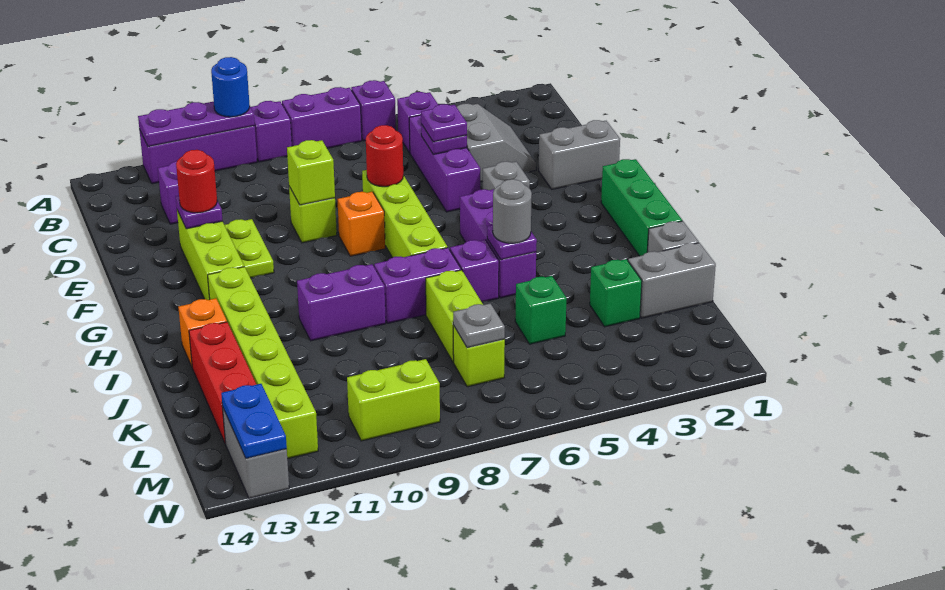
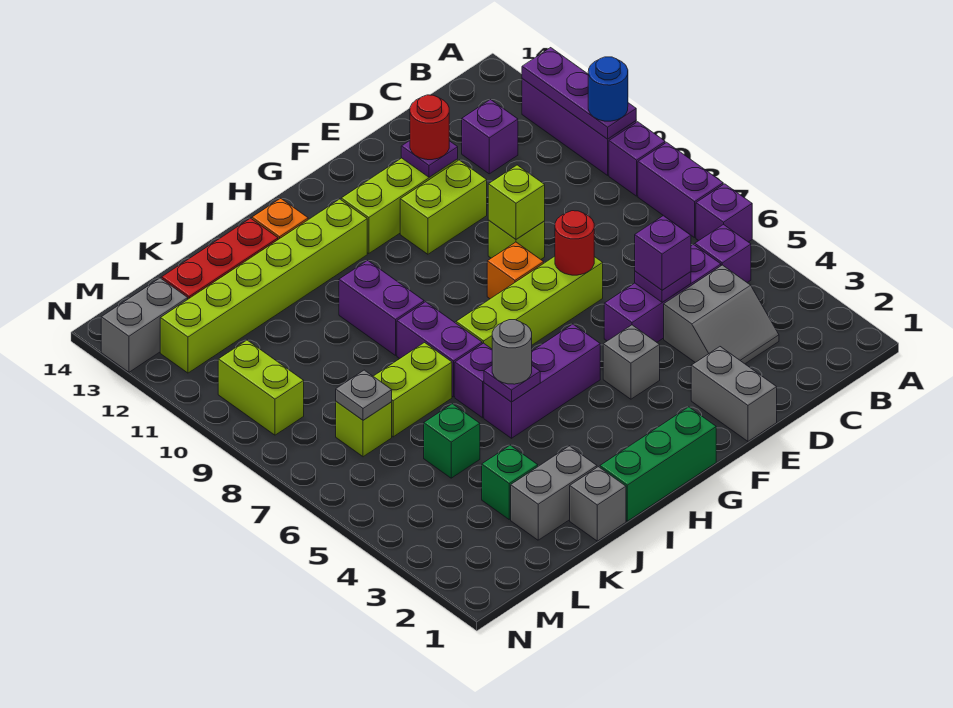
purple plate D5 level 3 -> purple brick D5 level 3
lime plate E11:F11 level 1 -> lime brick E11:F11 level 1
grey brick K1:K2 level 1 -> grey brick J2:K2 level 1
blue plate M13:N13 level 2 -> none

